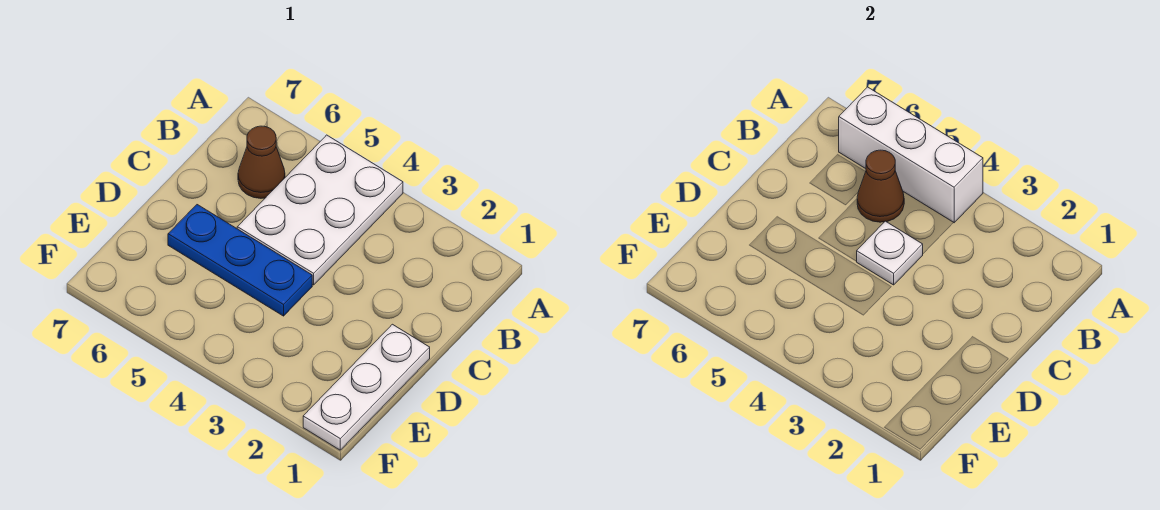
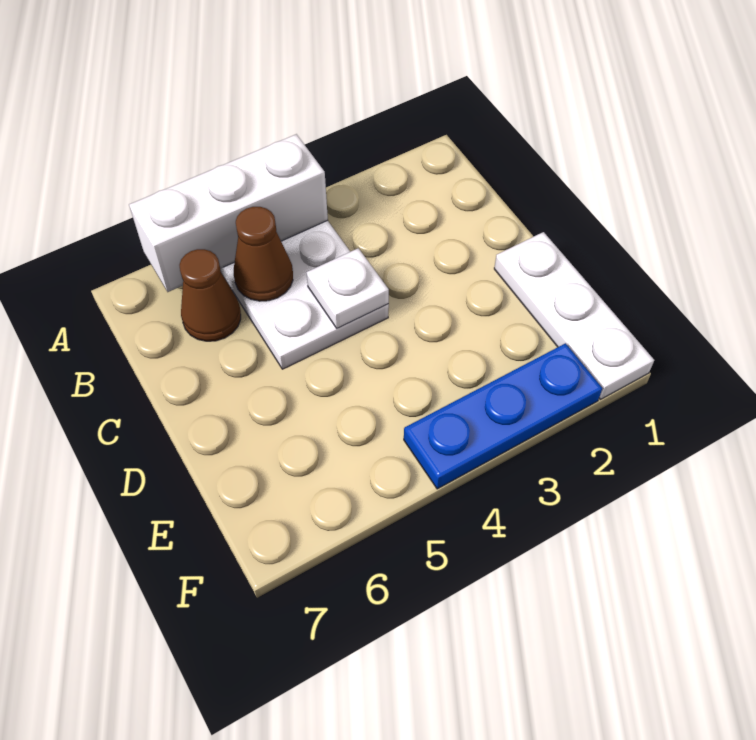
blue plate D4:D6 level 1 -> blue plate F2:F4 level 1

